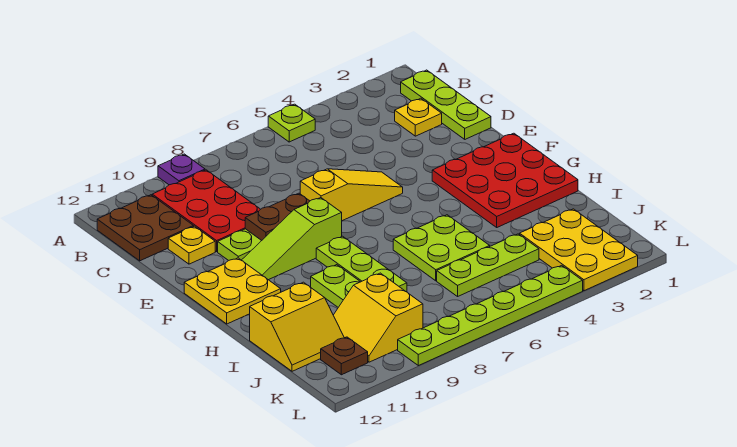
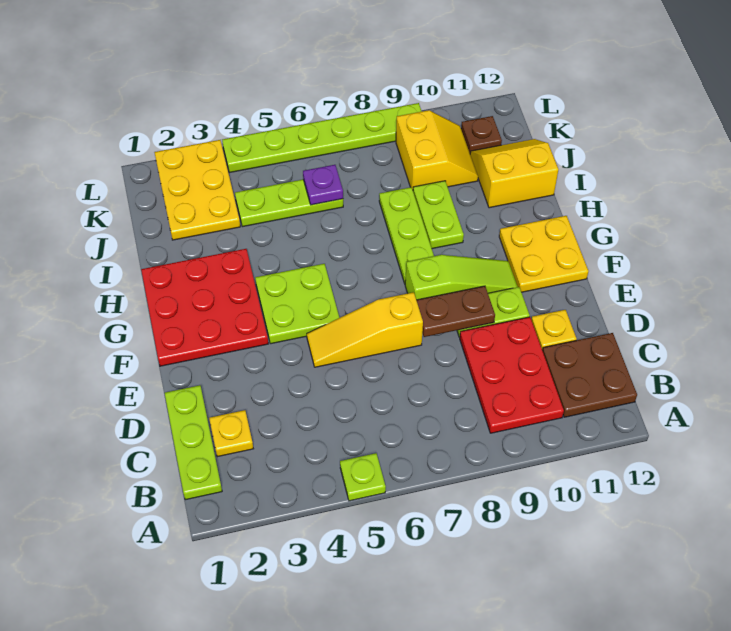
purple plate A9 level 1 -> purple plate J6 level 2
lime plate H5:I6 level 1 -> lime plate F4:G5 level 1

